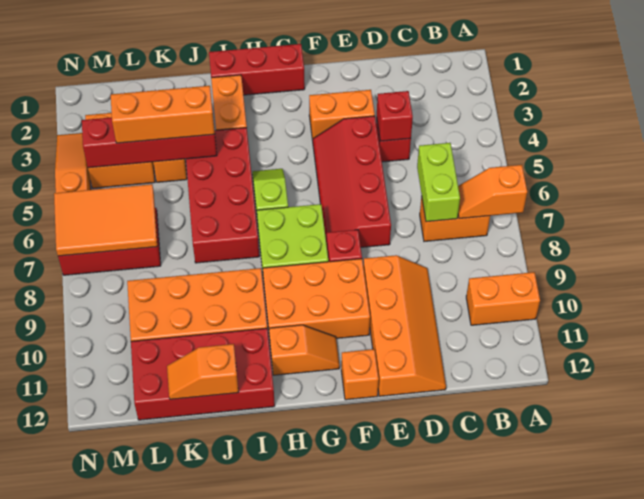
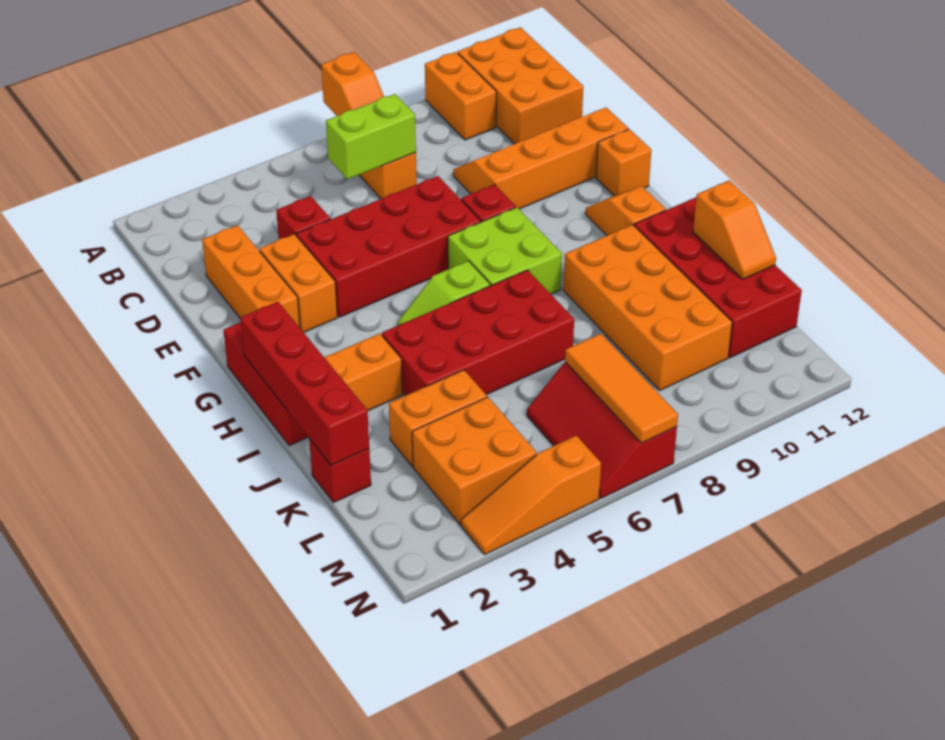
red brick D4 level 2 -> red brick K1 level 1
red slope E4:F7 level 1 top E -> red brick E4:F7 level 1
orange brick F9:H10 level 1 -> orange brick A11:C12 level 1
red brick J4:M4 level 2 -> red brick H1:K1 level 2
orange brick J4:L4 level 3 -> orange brick D2:F2 level 1
orange tile L6:N7 level 2 -> orange tile L7:N7 level 2

